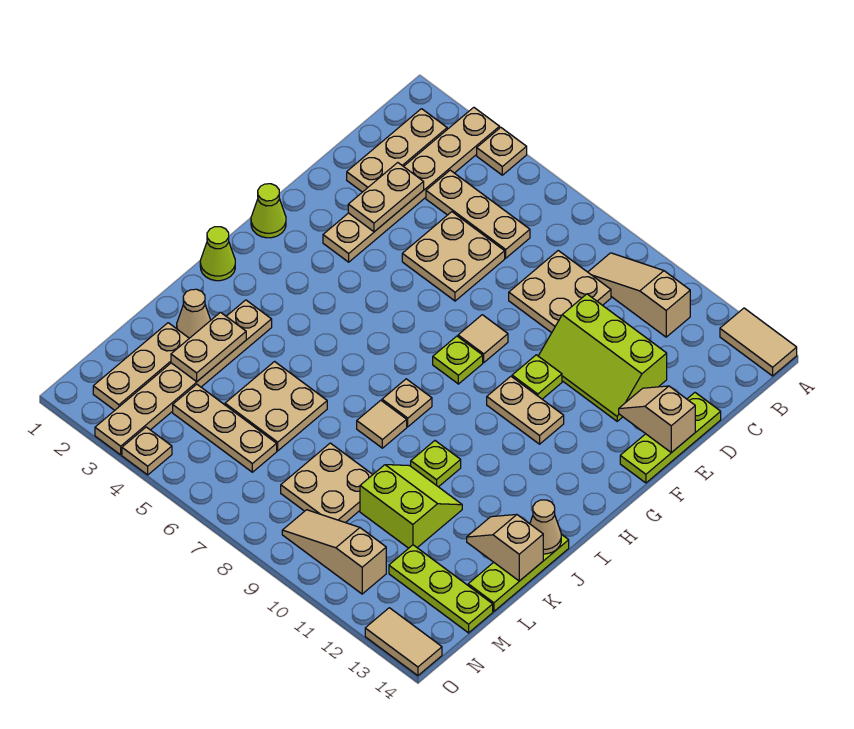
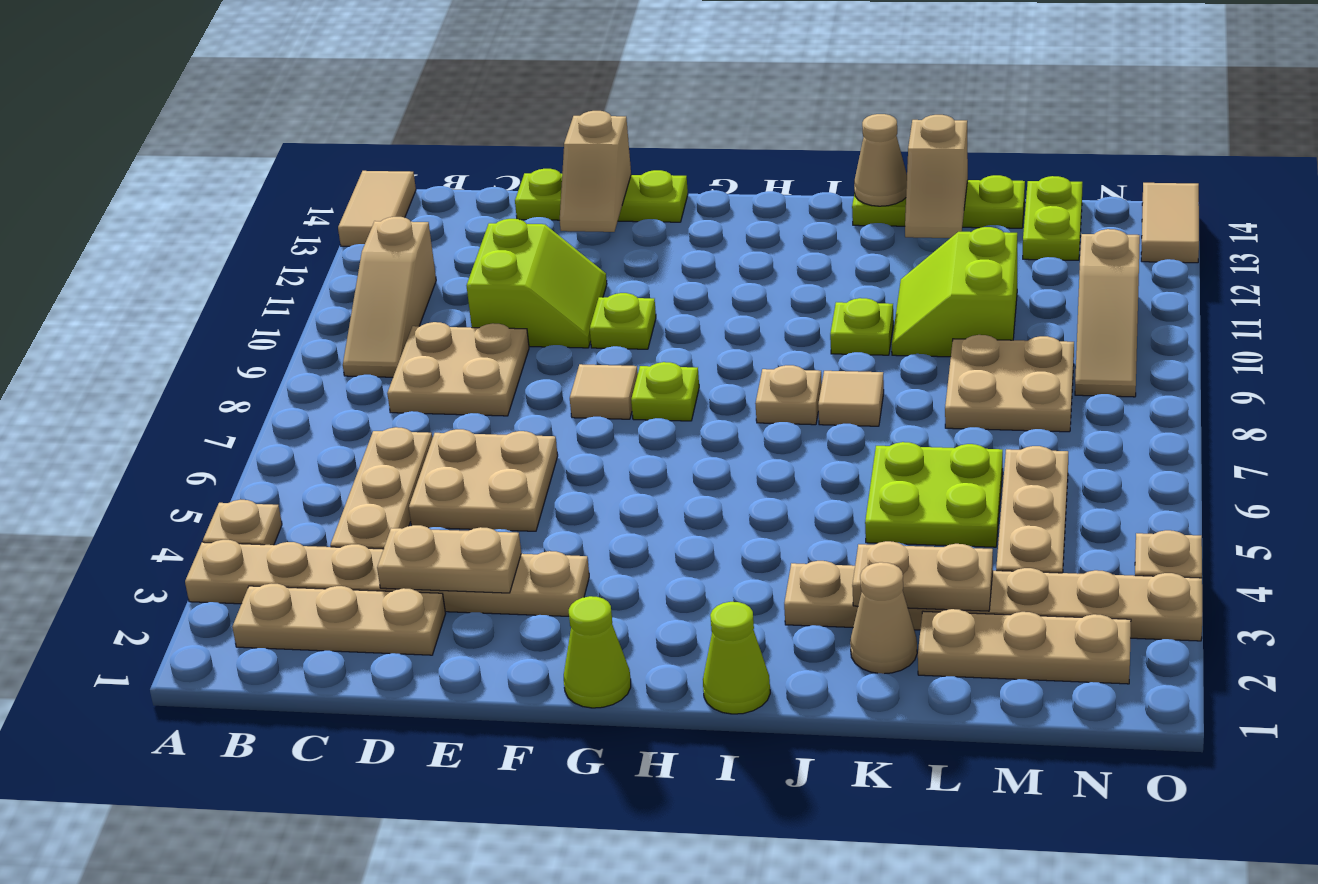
lime slope D10:E12 level 1 top D -> lime slope D10:E11 level 1 top D
tan plate G10:G11 level 1 -> none
tan plate K5:L6 level 1 -> lime plate K5:L6 level 1
lime plate M12:M14 level 1 -> lime plate M13:M14 level 1

